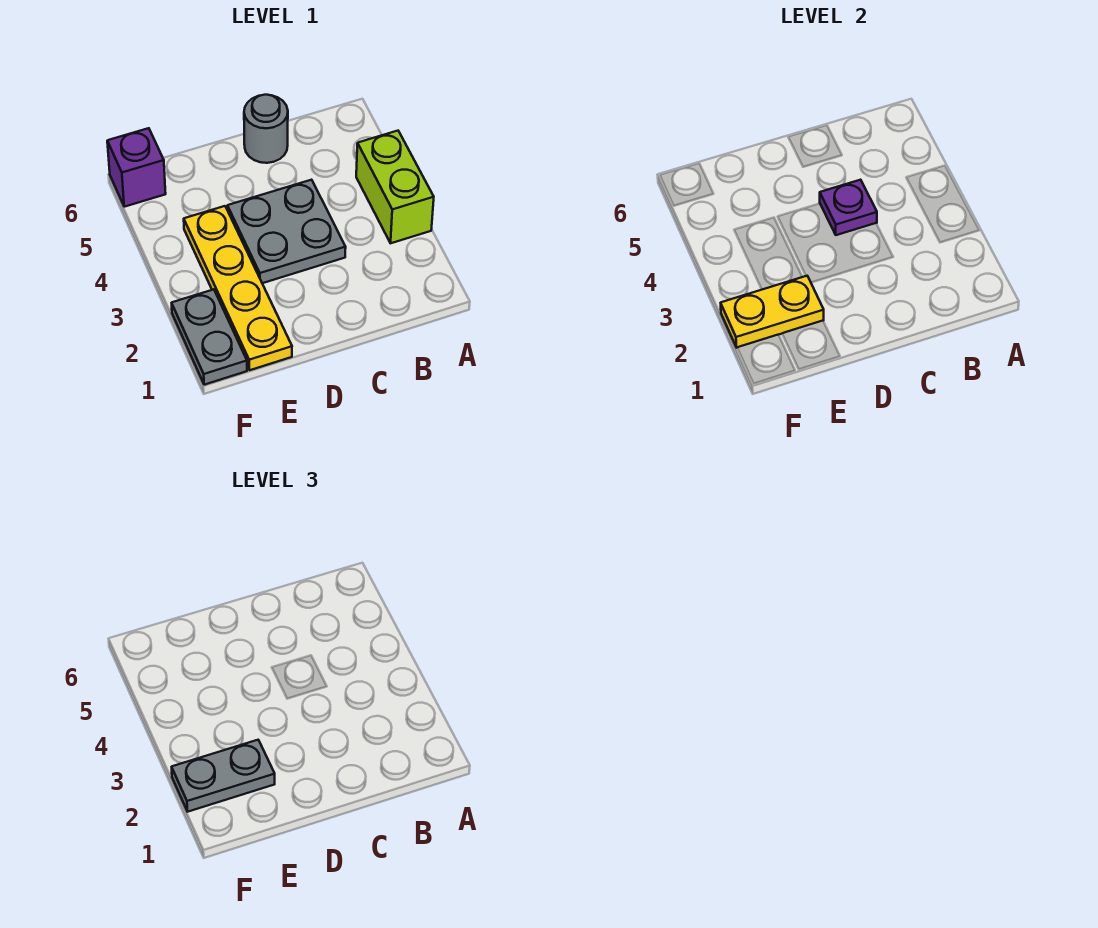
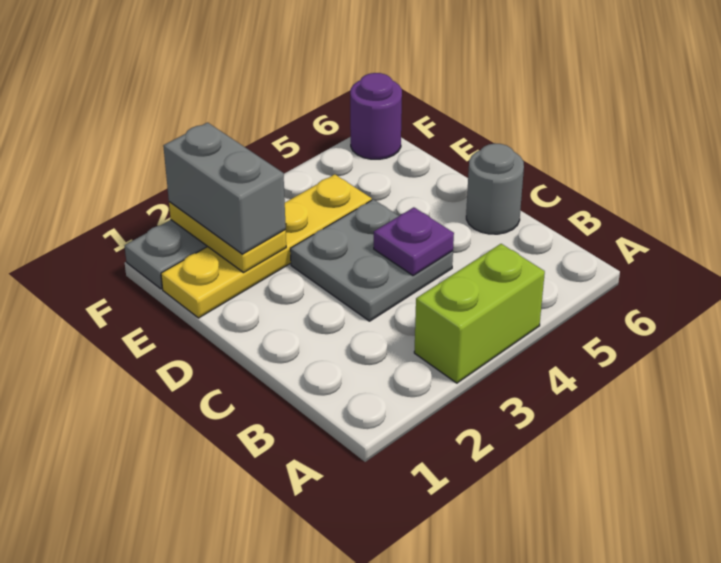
grey plate E2:F2 level 3 -> grey brick E2:F2 level 3
purple brick F6 level 1 -> purple round brick F6 level 1

